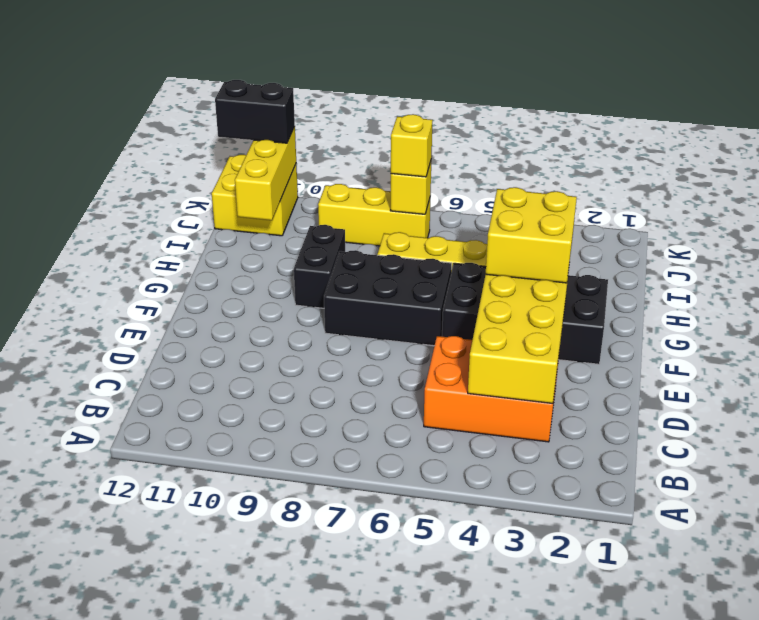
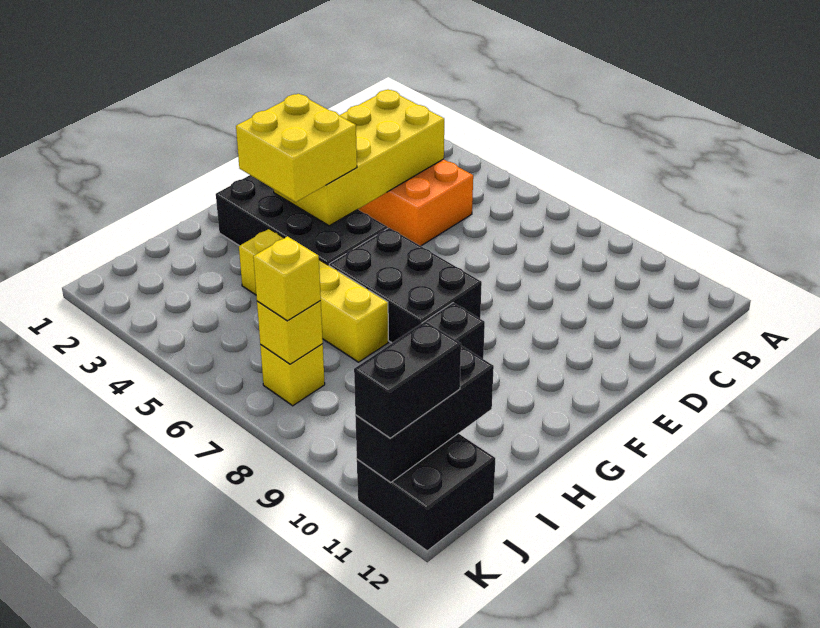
yellow brick I11:K11 level 2 -> black brick I11:K11 level 2
yellow brick J7:J9 level 1 -> yellow brick J7 level 1
yellow brick J11:K12 level 1 -> black brick J11:K12 level 1
black brick K11:K12 level 3 -> black brick J11:K11 level 3

